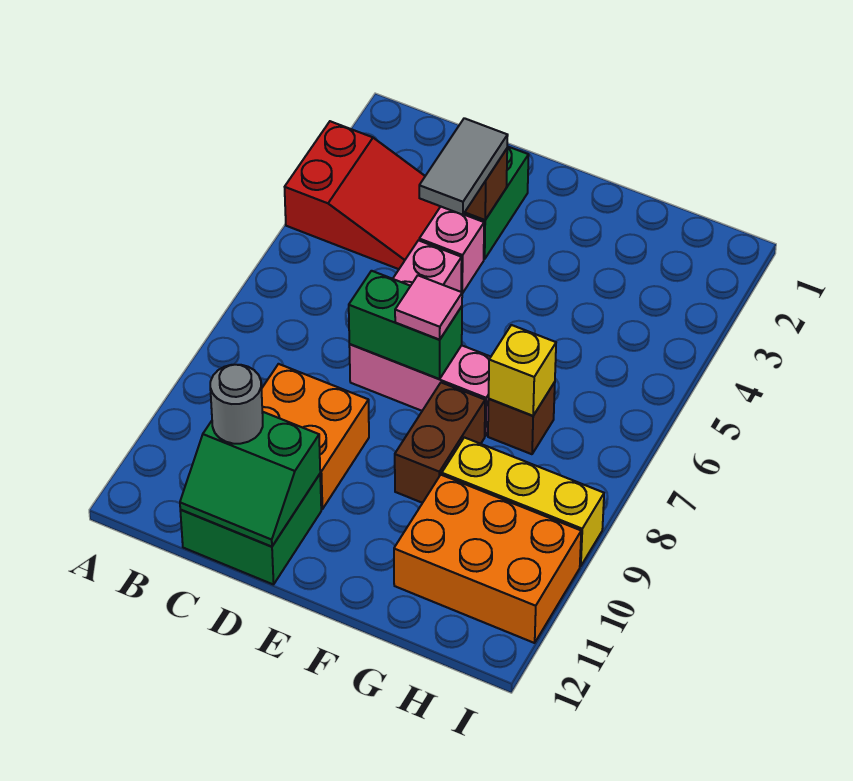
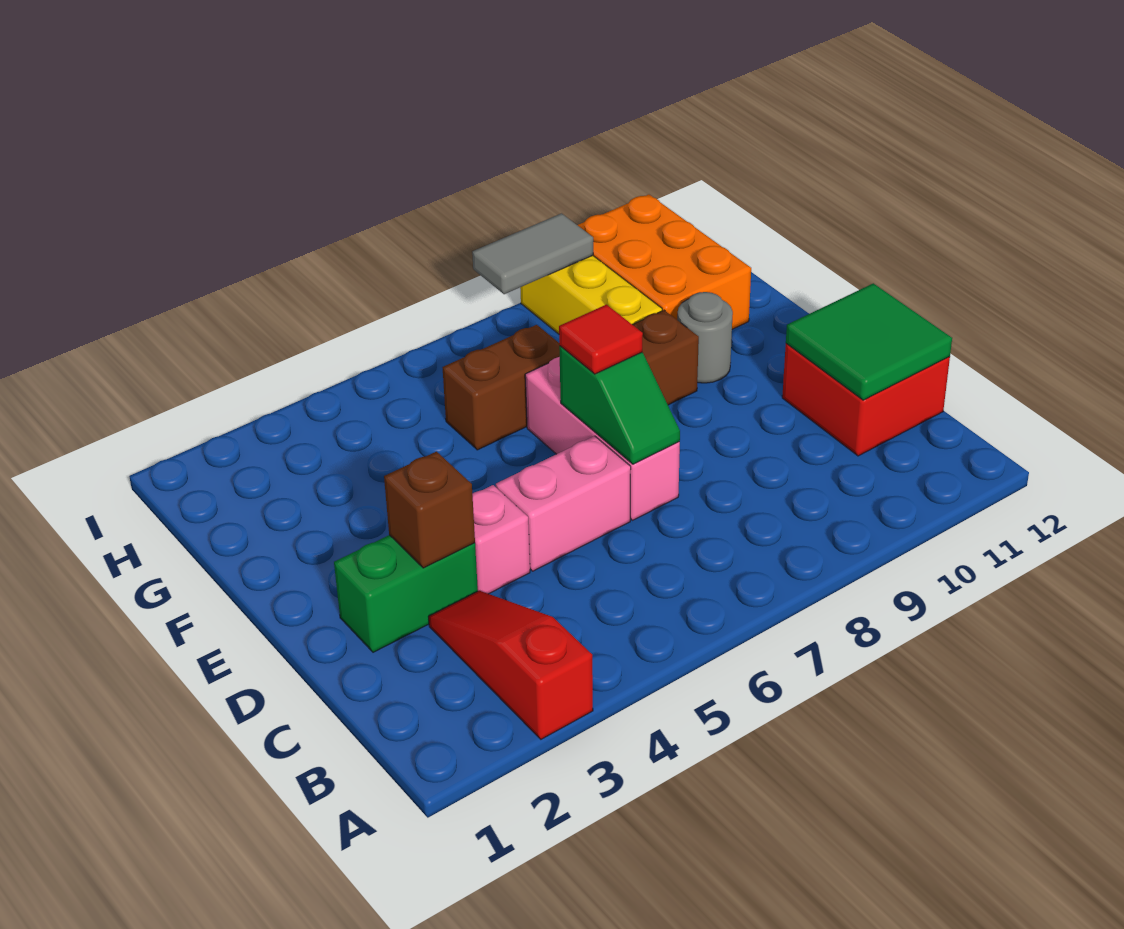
red slope A3:C4 level 1 top A -> red slope A3:C3 level 1 top A
orange brick C9:D10 level 1 -> none
green brick C11:D12 level 1 -> red brick C11:D12 level 1
green slope C11:D12 level 2 top 11 -> green tile C11:D12 level 2
grey round brick C11 level 3 -> grey round brick F10 level 1
grey tile D3:D4 level 3 -> grey tile I8:I9 level 2
green brick D7:E7 level 2 -> green slope D7:E7 level 2 top E
pink tile E7 level 3 -> red tile E7 level 3
brown brick G7 level 1 -> brown brick G6:G7 level 1
yellow brick G7 level 2 -> none

